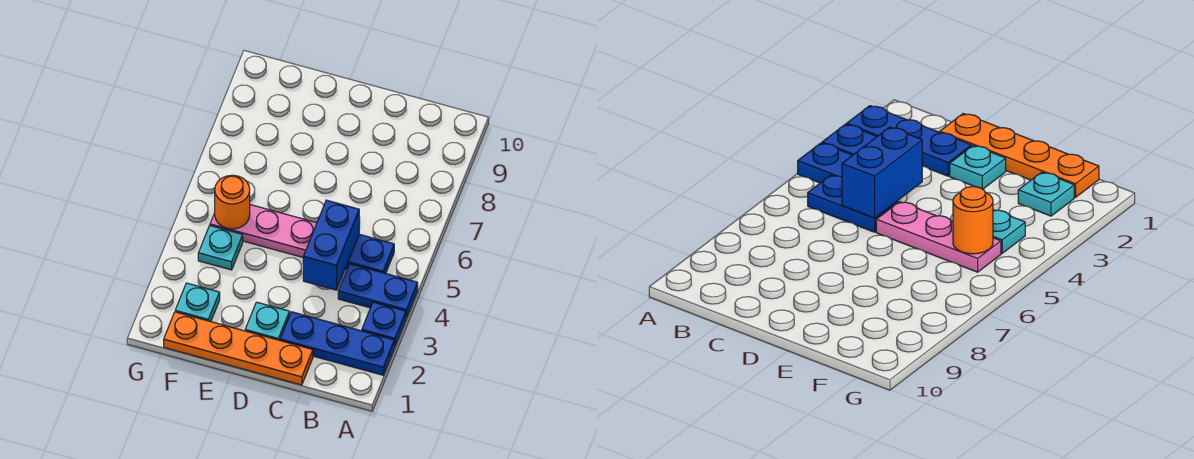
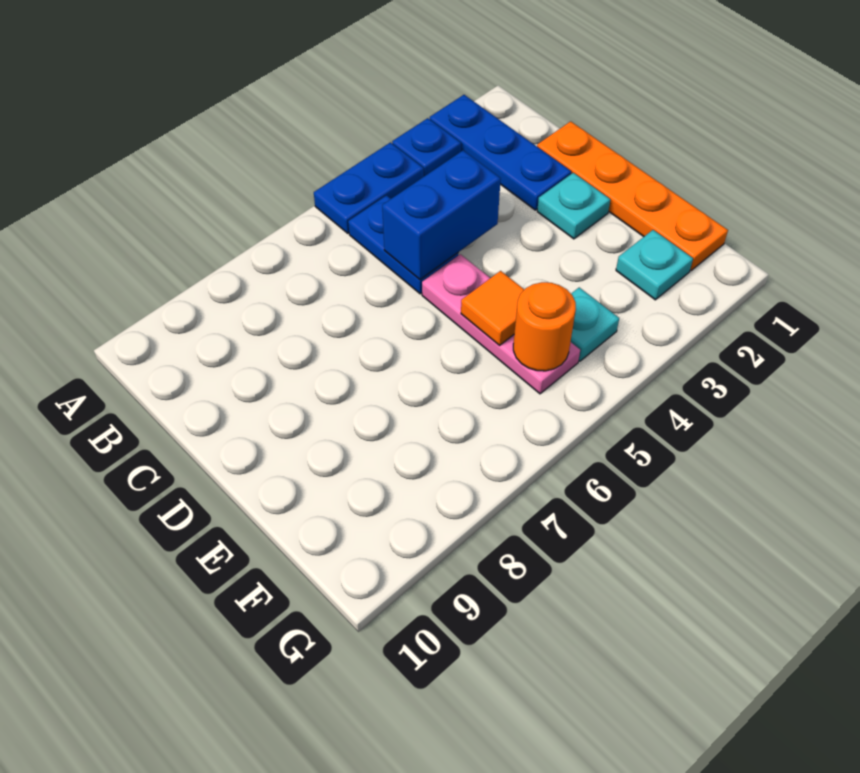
blue plate A4:B4 level 1 -> blue plate A4:A5 level 1
none -> orange tile E5 level 2

